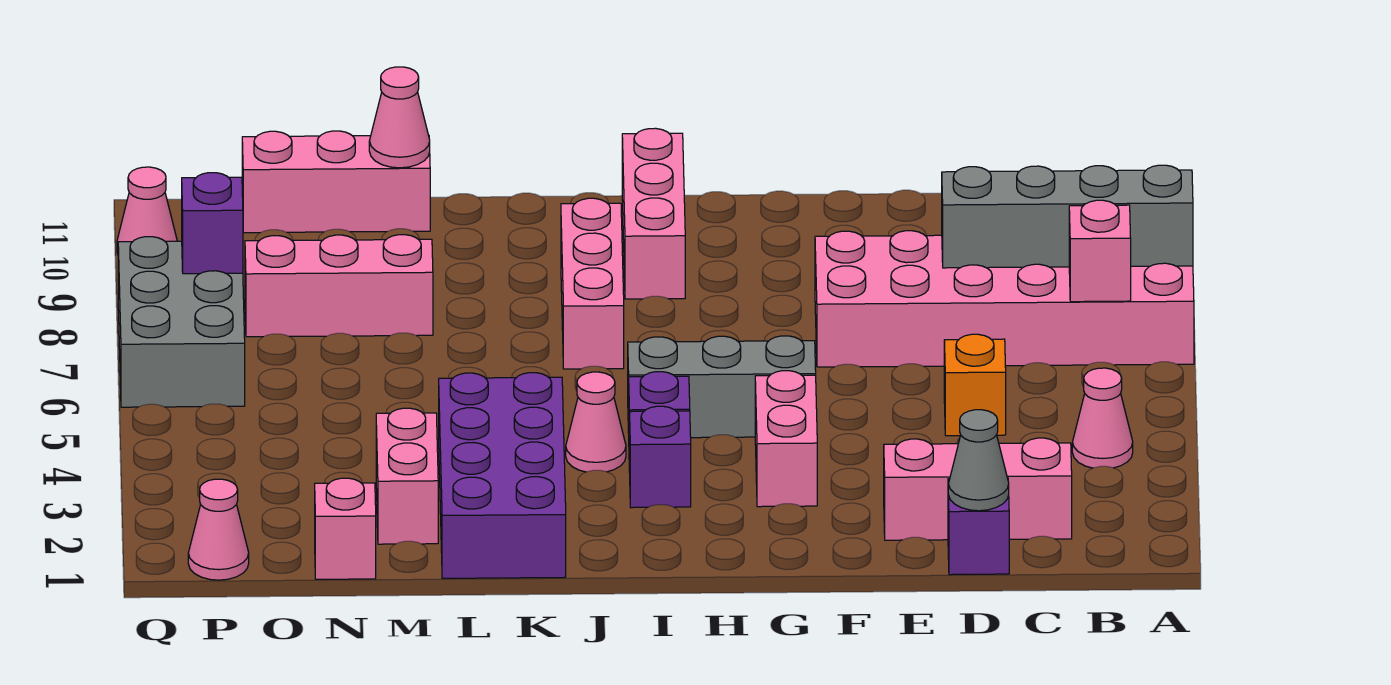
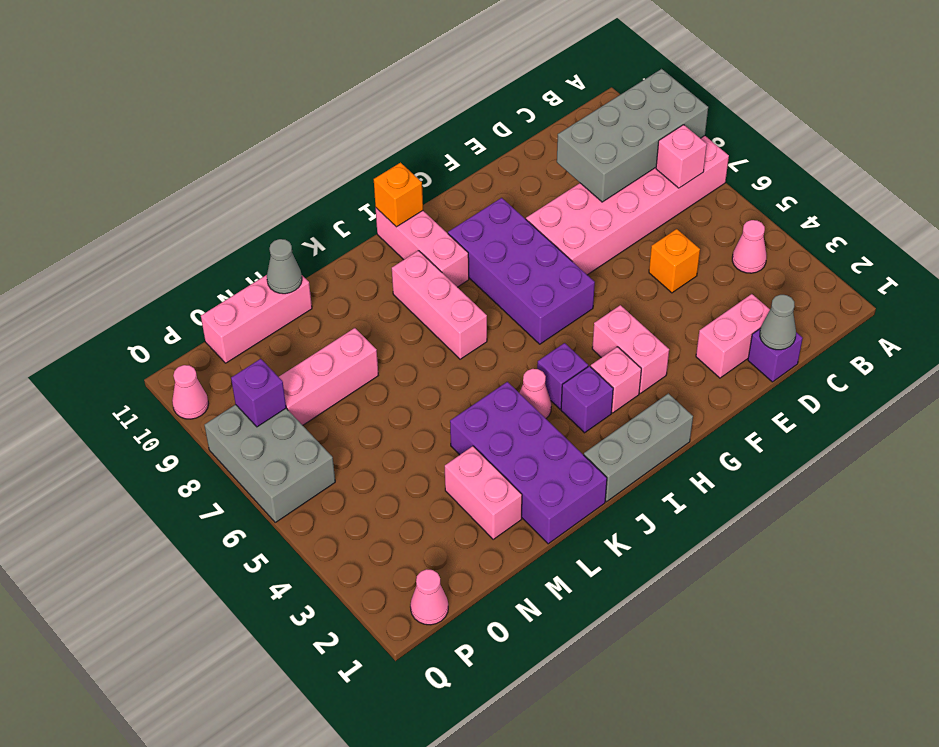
grey brick A8:D8 level 2 -> grey brick A8:D9 level 2
pink brick C2:E2 level 1 -> pink brick D2:E2 level 1
grey brick G5:I5 level 1 -> grey brick H1:J1 level 1
none -> purple brick G6:H9 level 1
none -> orange brick I11 level 2
pink cone M11 level 2 -> grey cone M11 level 2
pink brick N1 level 1 -> pink brick H3 level 1

